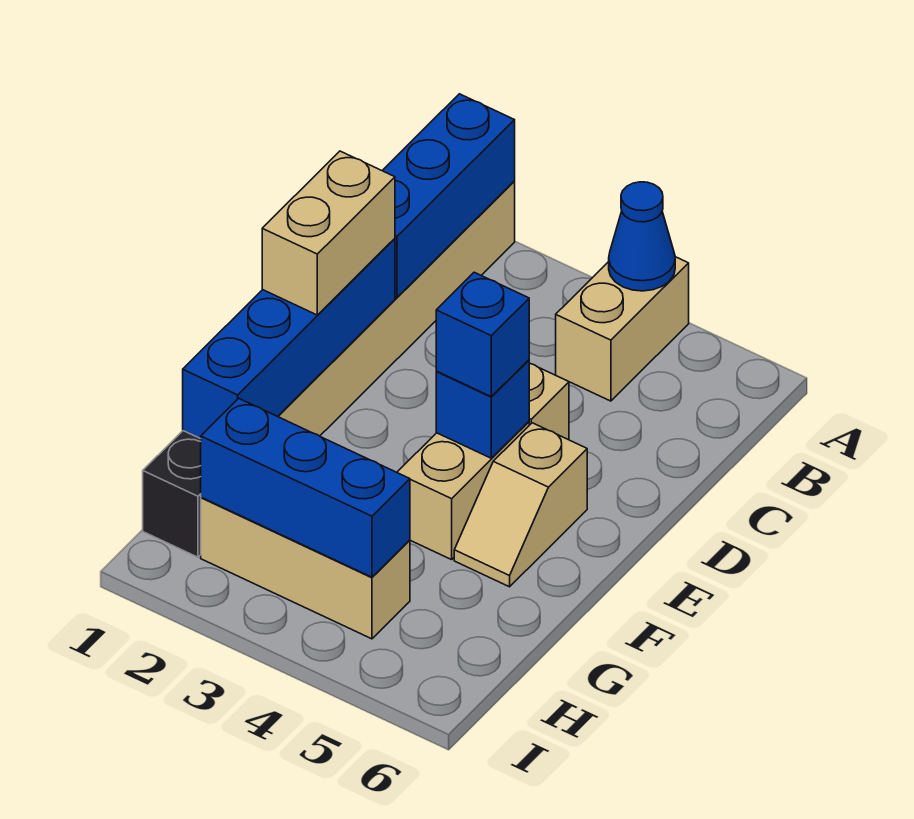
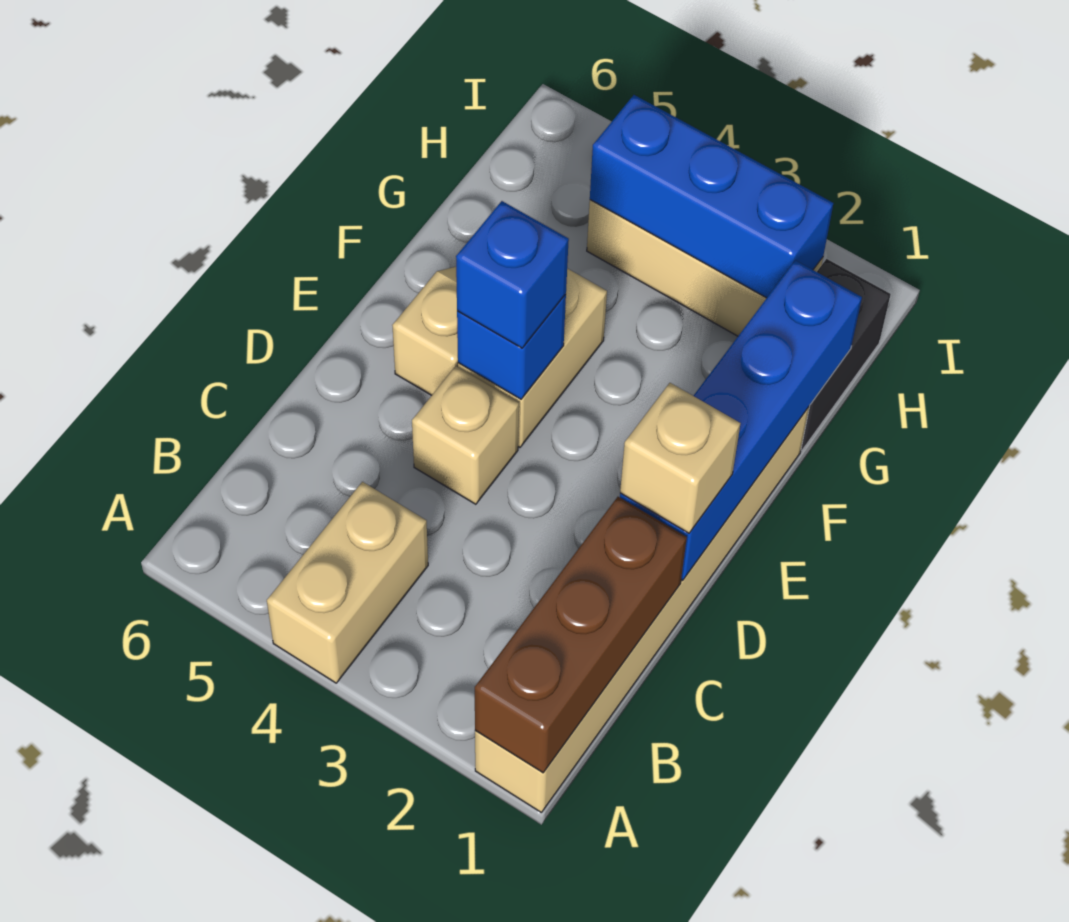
blue brick A1:C1 level 2 -> brown brick A1:C1 level 2
blue cone A4 level 2 -> none
tan brick D1:E1 level 3 -> tan brick D1 level 3

